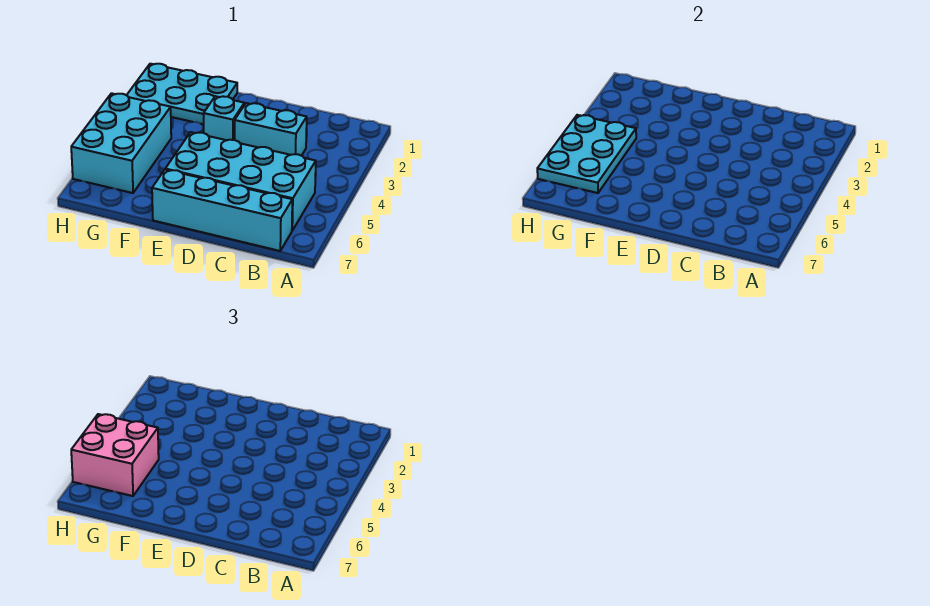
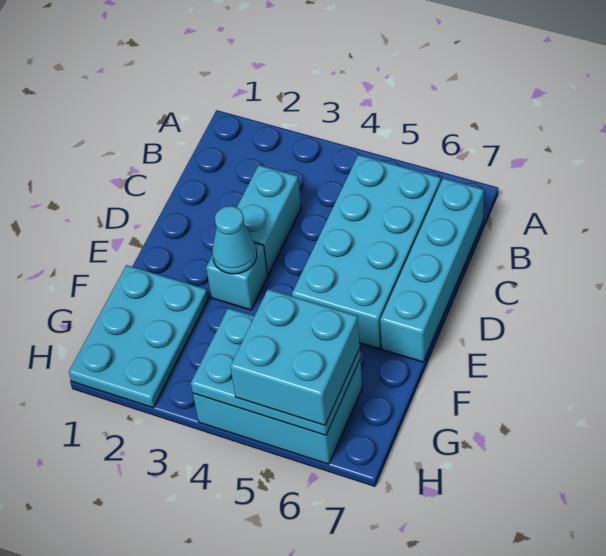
none -> cyan cone E3 level 2
pink brick G5:H6 level 3 -> cyan brick G5:H6 level 3

